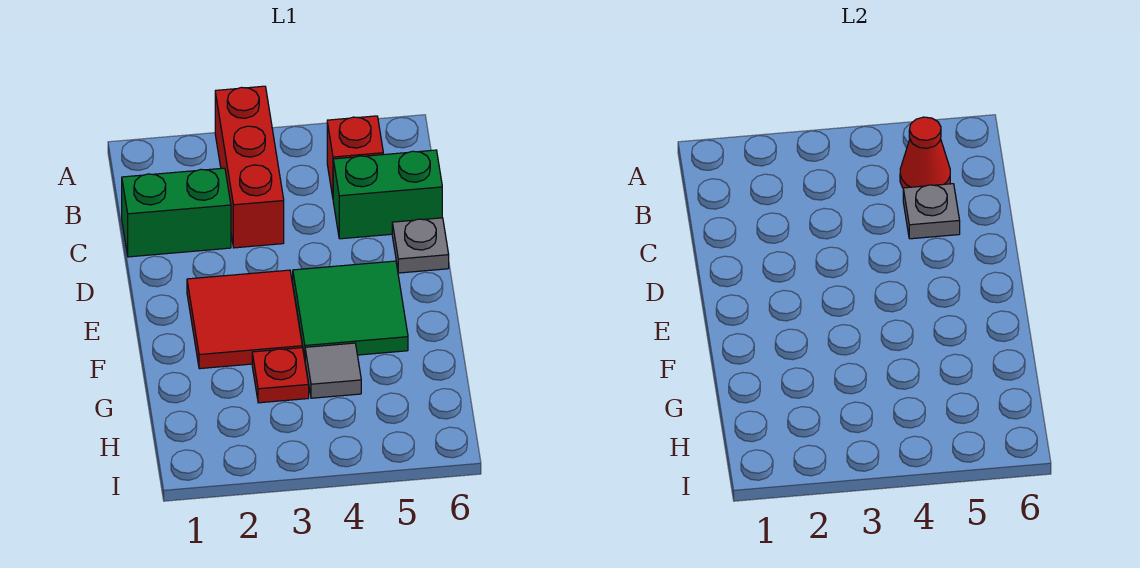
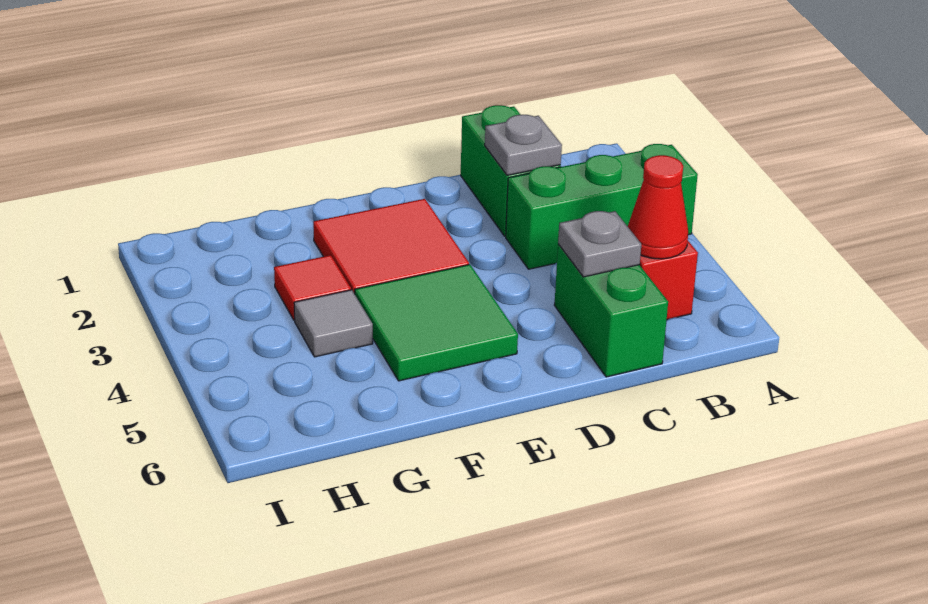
red brick A3:C3 level 1 -> green brick A3:C3 level 1
grey plate D6 level 1 -> grey plate C2 level 2
red plate G3 level 1 -> red tile G3 level 1

